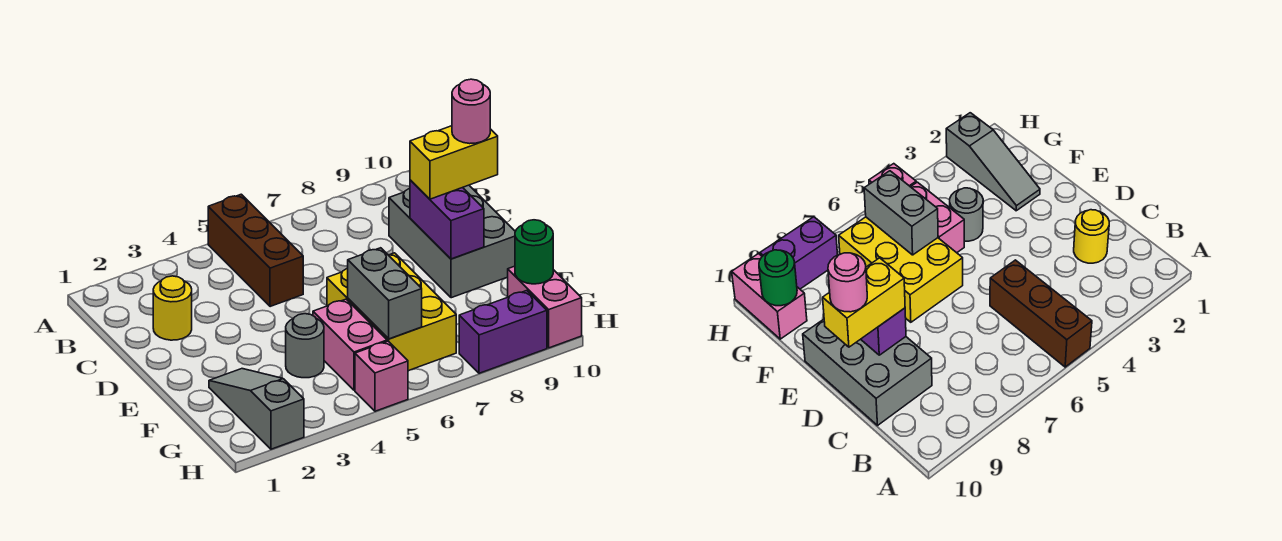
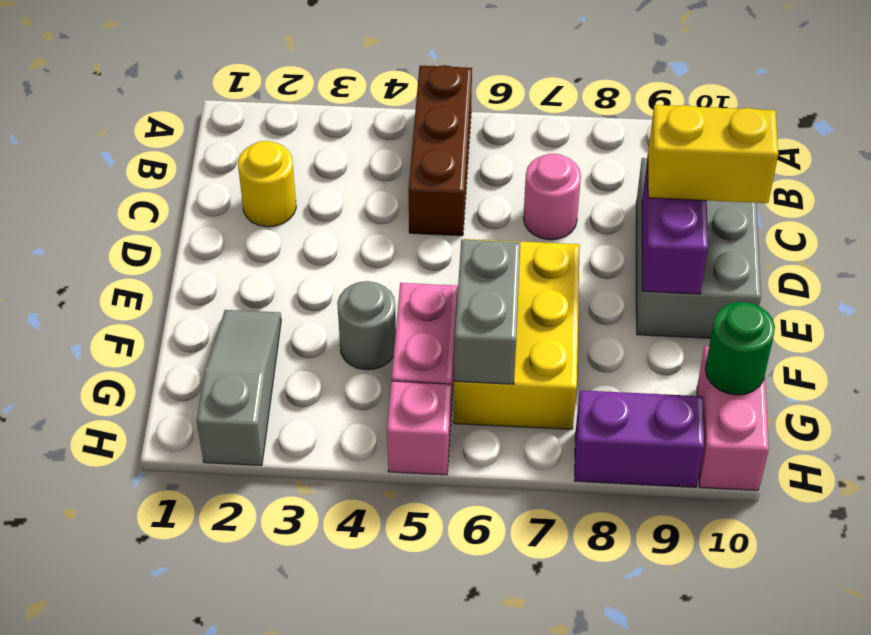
pink round brick D10 level 4 -> pink round brick C7 level 1

